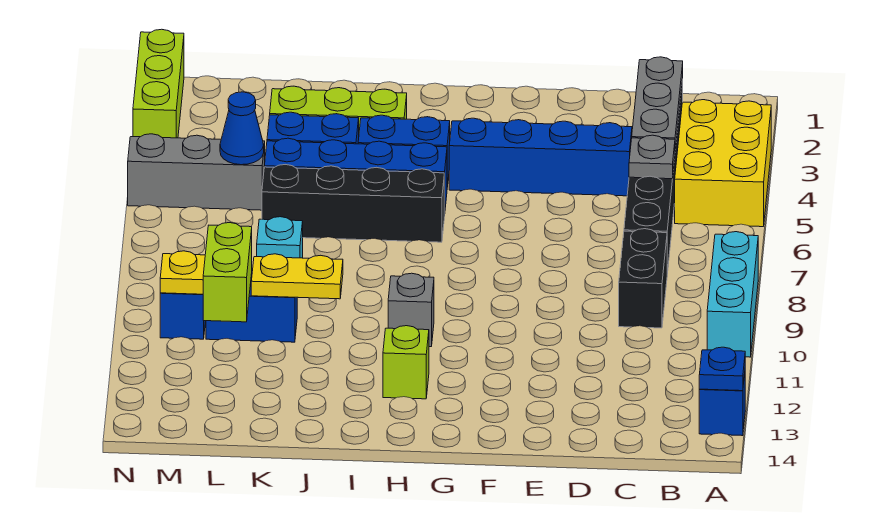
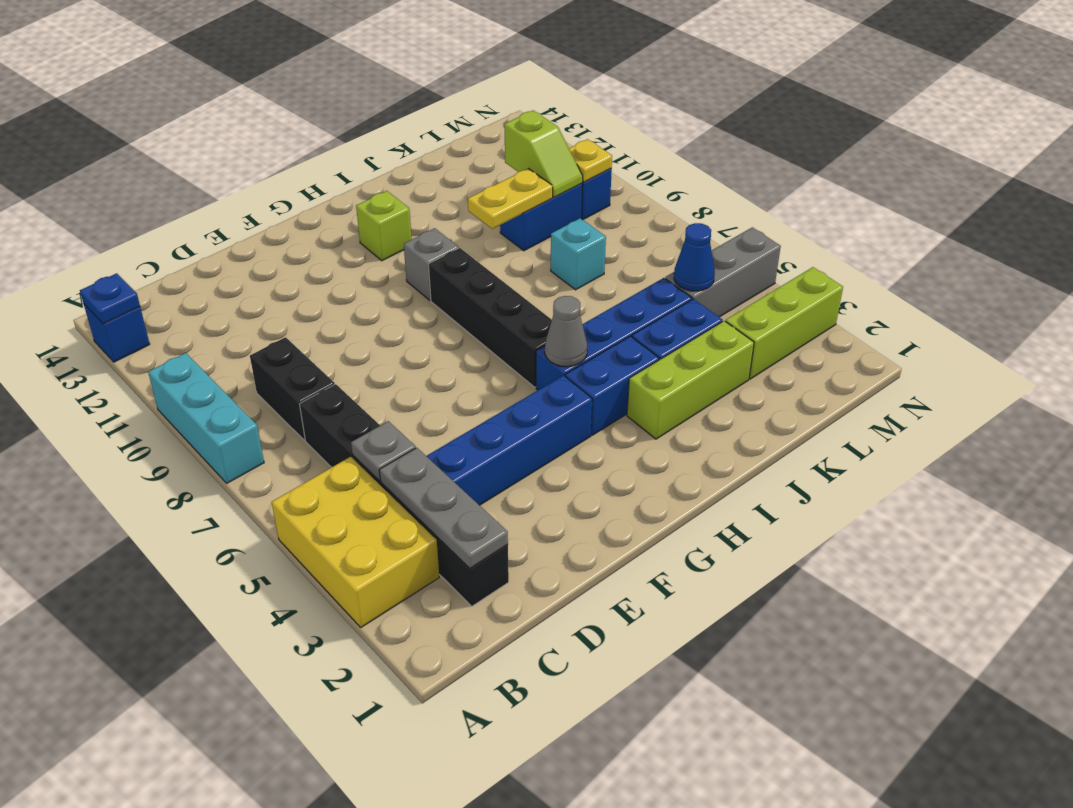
none -> grey cone H5 level 2
black brick H6:K6 level 1 -> black brick H6:H9 level 1
lime brick L10:L11 level 2 -> lime slope L10:L11 level 2 top 11
lime brick N1:N3 level 1 -> lime brick L3:N3 level 1

